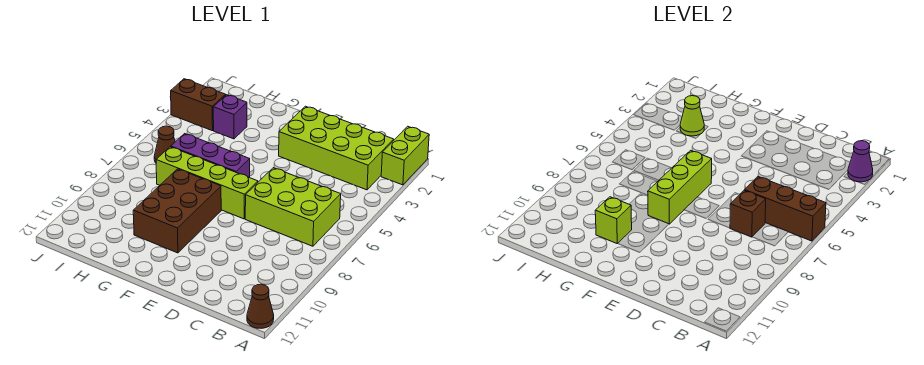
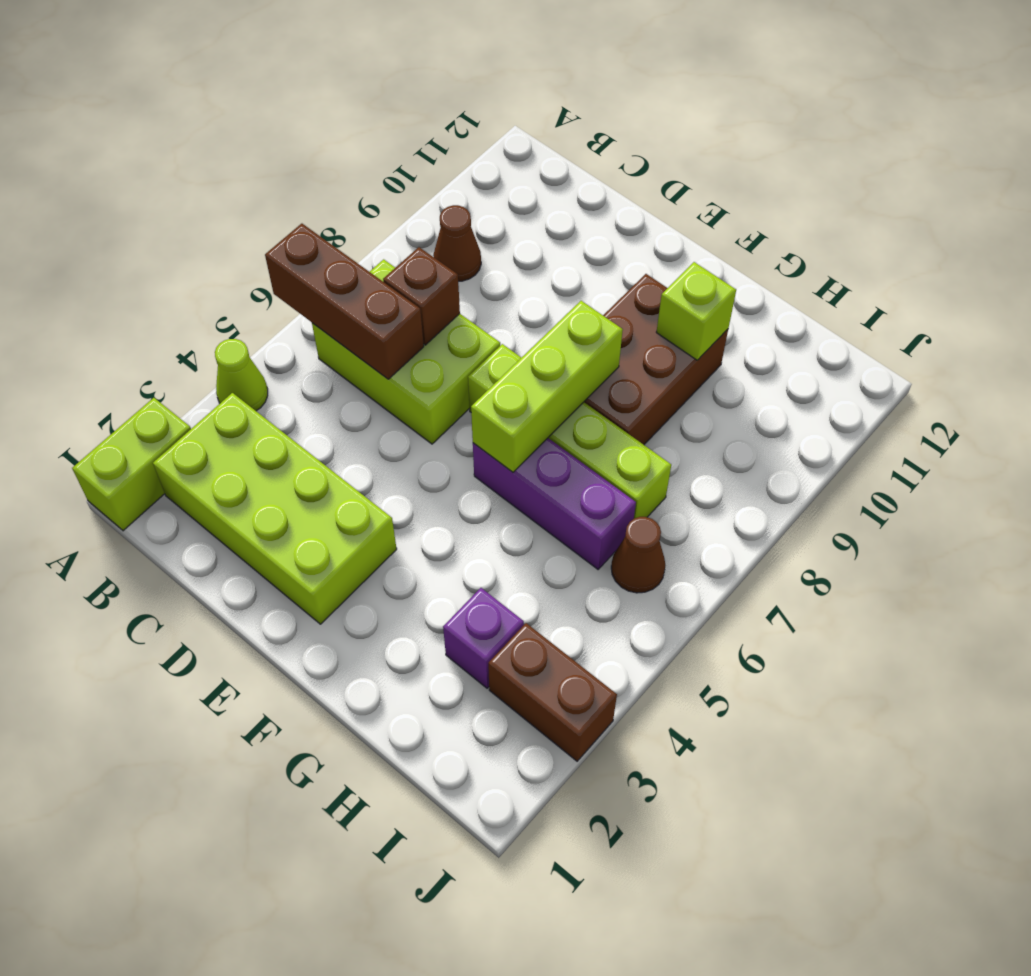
purple cone A2 level 2 -> none
brown cone A12 level 1 -> brown cone B9 level 1
lime cone H3 level 2 -> lime cone A4 level 1

